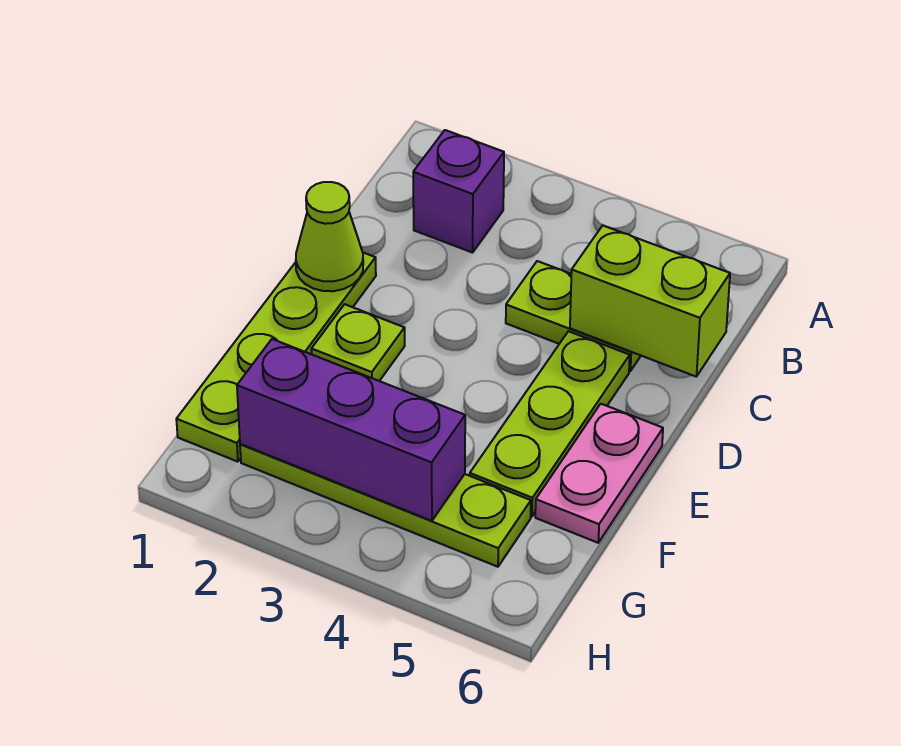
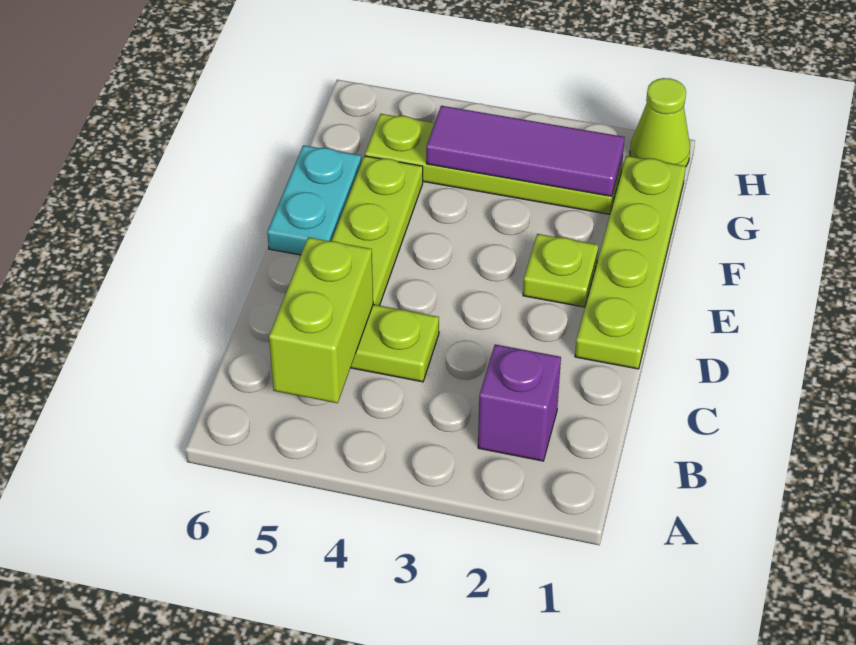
lime brick C5:C6 level 2 -> lime brick B5:C5 level 2
lime cone D1 level 2 -> lime cone H1 level 1
pink plate E6:F6 level 1 -> cyan plate E6:F6 level 1
purple brick G2:G4 level 2 -> purple tile G2:G4 level 2

